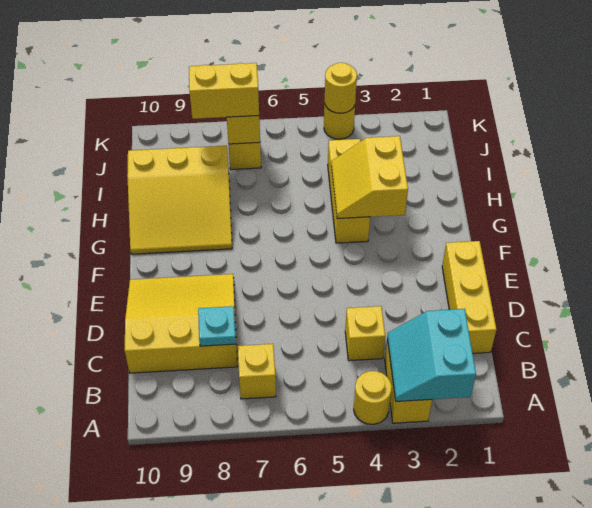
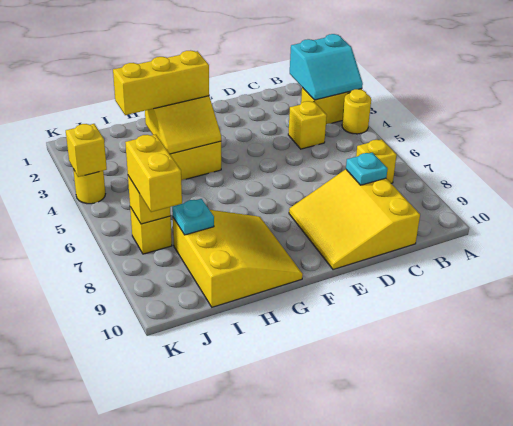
yellow brick C1:E1 level 1 -> yellow brick G3:I3 level 3
none -> cyan plate I8 level 2
yellow round brick K4 level 2 -> yellow brick K4 level 2

